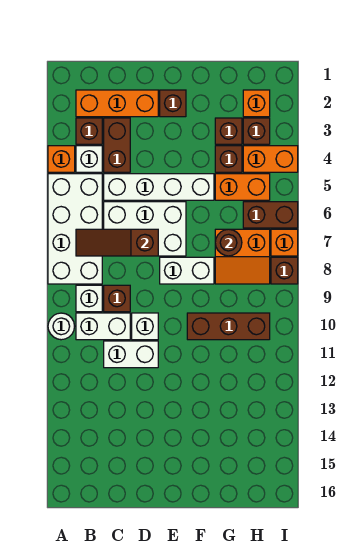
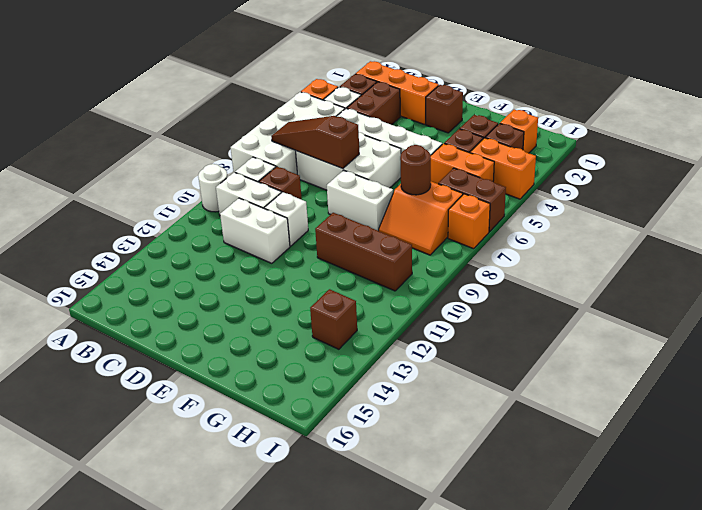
brown brick I8 level 1 -> brown brick H13 level 1

